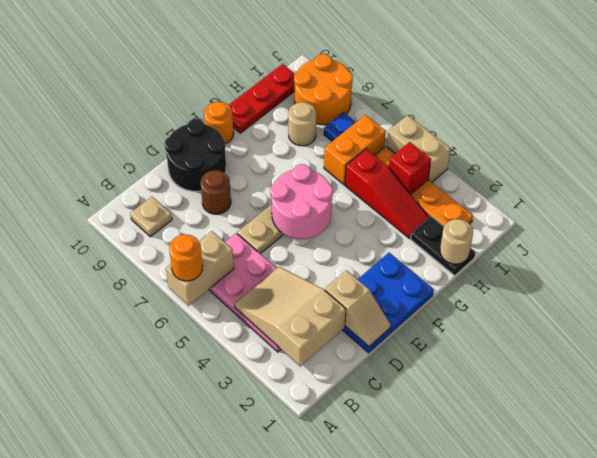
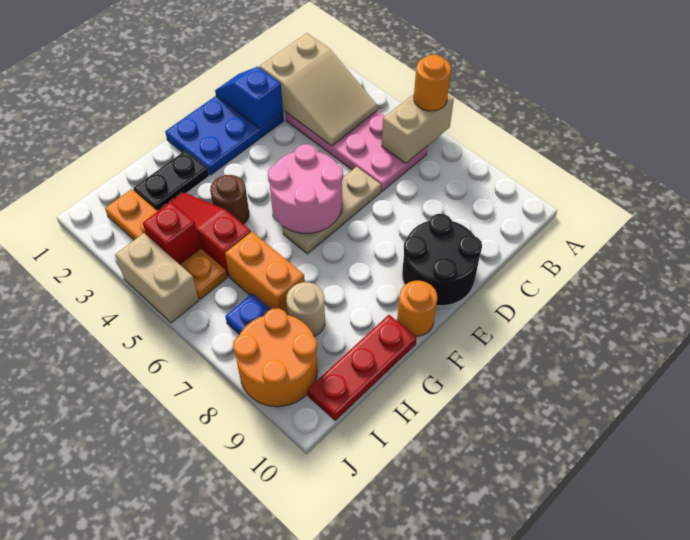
tan plate B9 level 1 -> none
tan slope D1:D2 level 2 top 2 -> blue slope D1:D2 level 2 top 2
brown round brick D8 level 1 -> brown round brick G4 level 1
black plate H1:H2 level 1 -> black plate G2:H2 level 1
tan round brick H1 level 2 -> none
orange brick H6:I6 level 1 -> orange brick H6:H7 level 1

